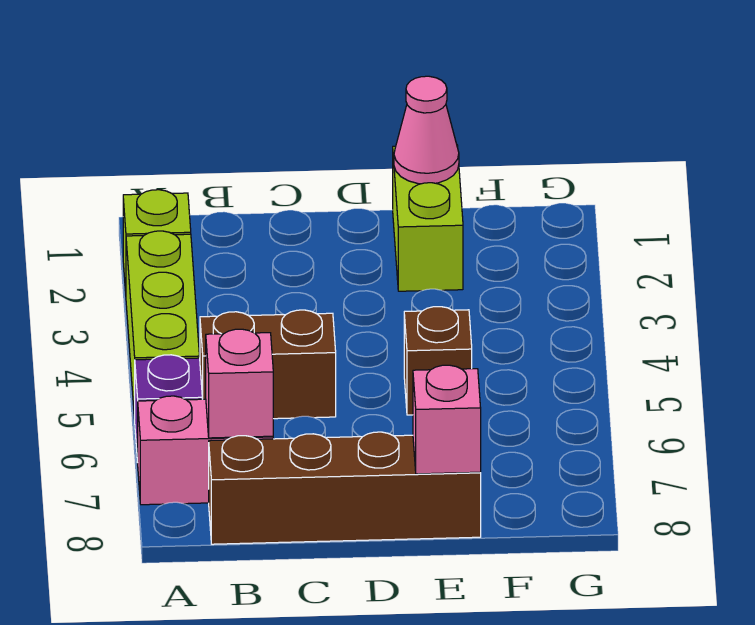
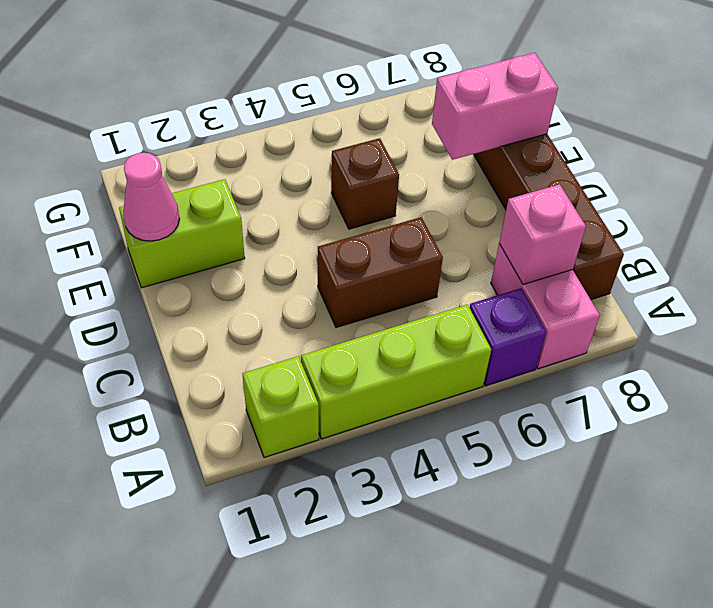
brown brick B5:C5 level 1 -> brown brick C4:C5 level 1
pink brick E8 level 2 -> pink brick E7:E8 level 2

